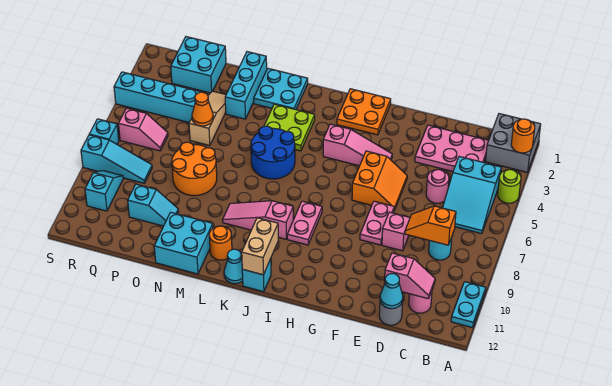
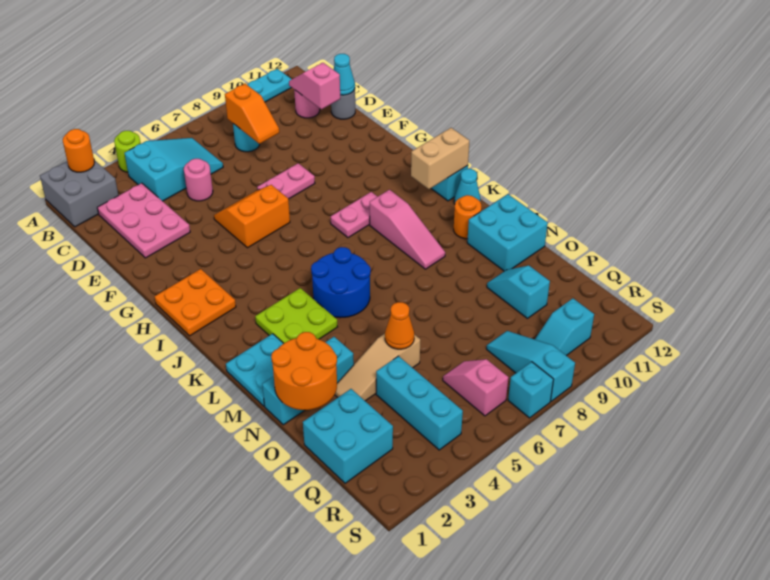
pink brick E8 level 1 -> none
pink slope G4:I4 level 1 top I -> none
orange round brick N7:O8 level 1 -> orange round brick N1:O2 level 2
cyan brick P4:S4 level 1 -> cyan brick P4:R4 level 1

